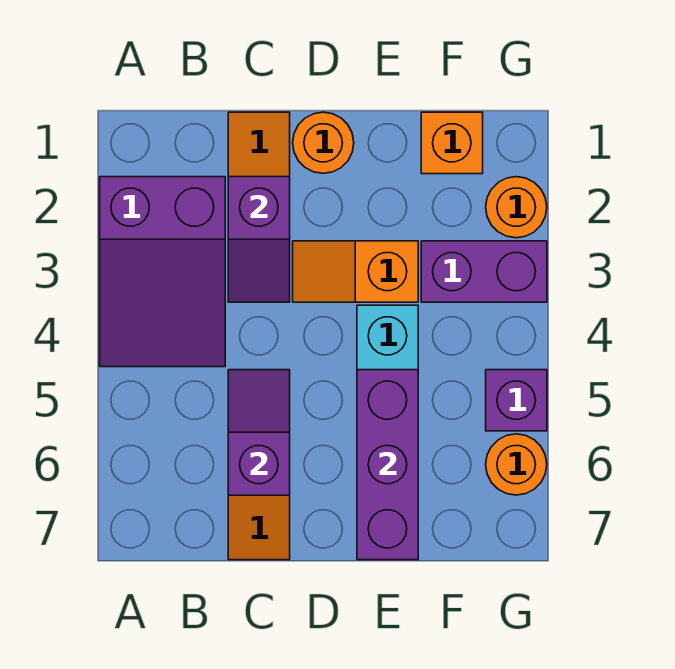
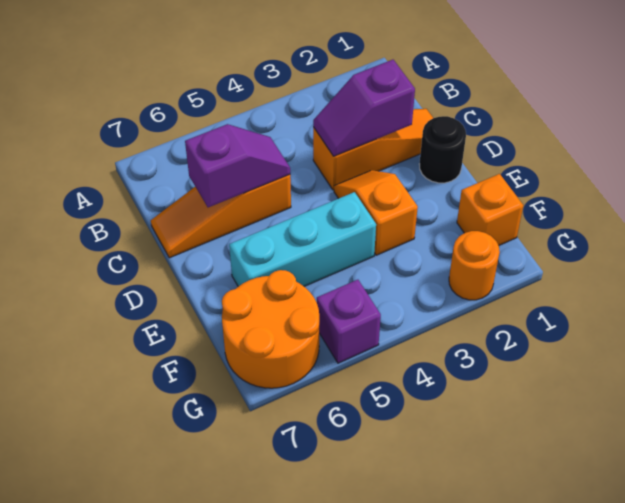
purple slope A2:B4 level 1 top 2 -> none
orange round brick D1 level 1 -> black round brick D1 level 1
purple brick E5:E7 level 2 -> none
purple brick F3:G3 level 1 -> none
orange round brick G6 level 1 -> orange round brick F6:G7 level 1

